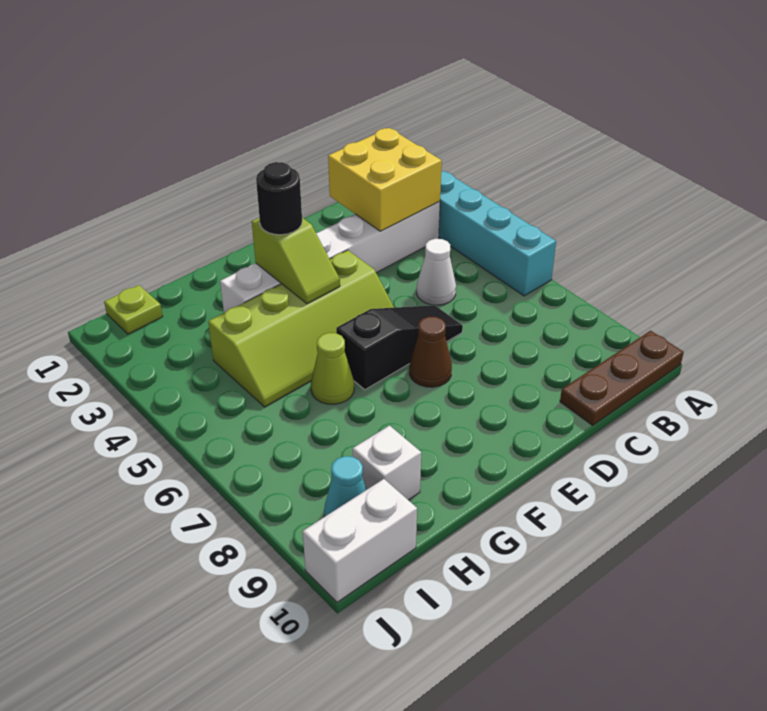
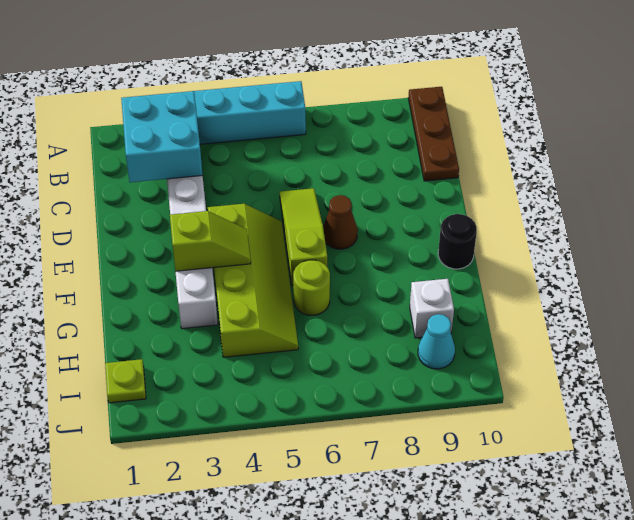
yellow brick B2:C3 level 2 -> cyan brick B2:C3 level 2
white cone C5 level 1 -> none
black slope D6:F6 level 1 top F -> lime slope D6:F6 level 1 top F
black round brick F3 level 3 -> black round brick F10 level 1
lime cone G6 level 1 -> lime round brick G6 level 1
white brick I10:J10 level 1 -> none

